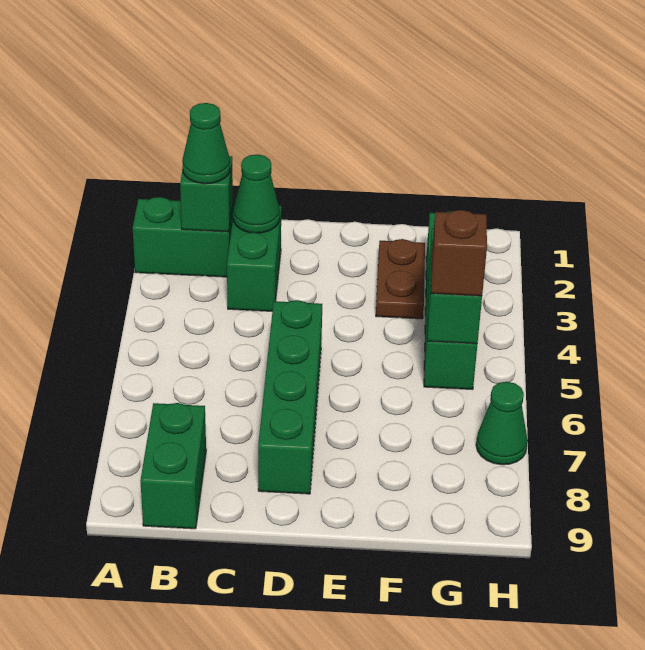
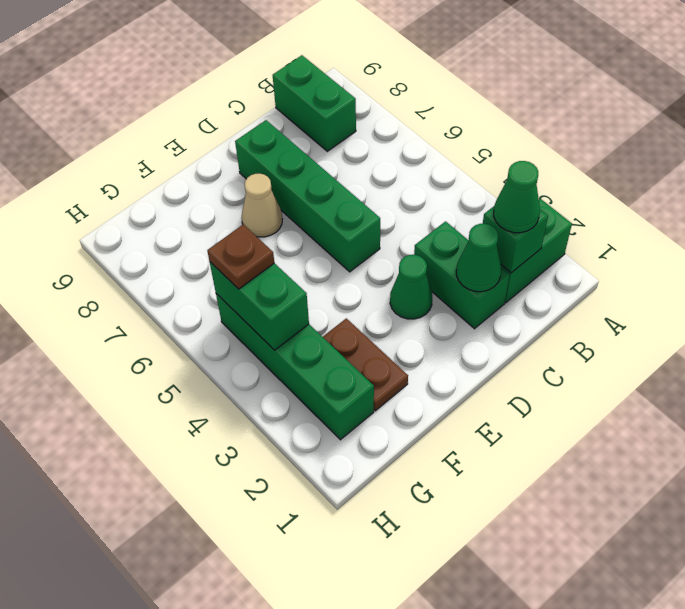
none -> tan cone E7 level 1
brown brick G5 level 3 -> brown plate G5 level 3
green cone H7 level 1 -> green cone D3 level 1

